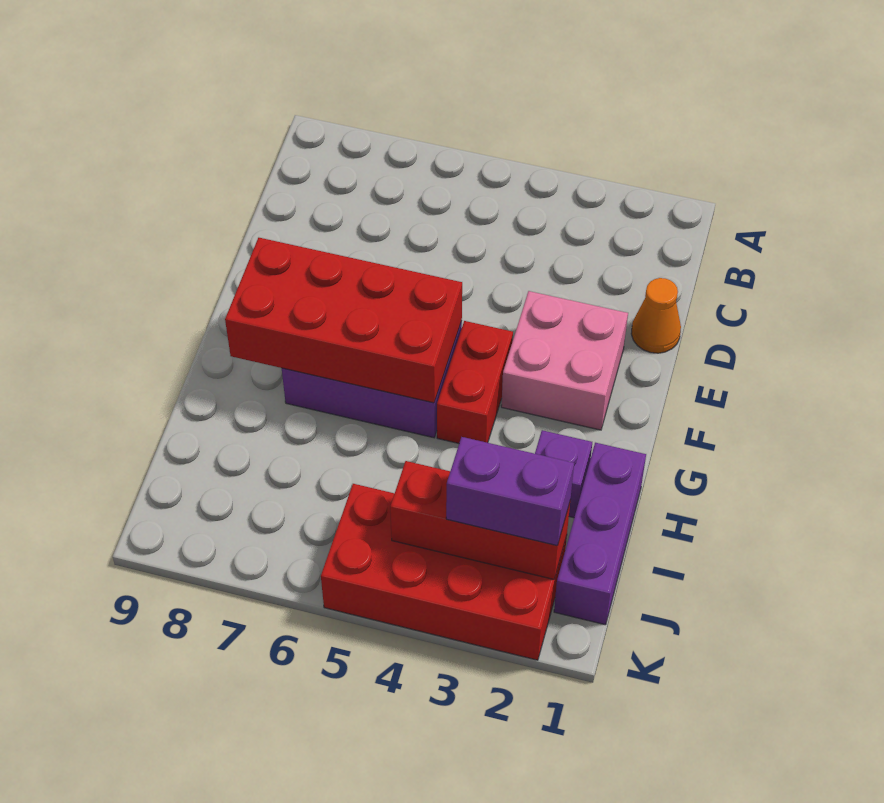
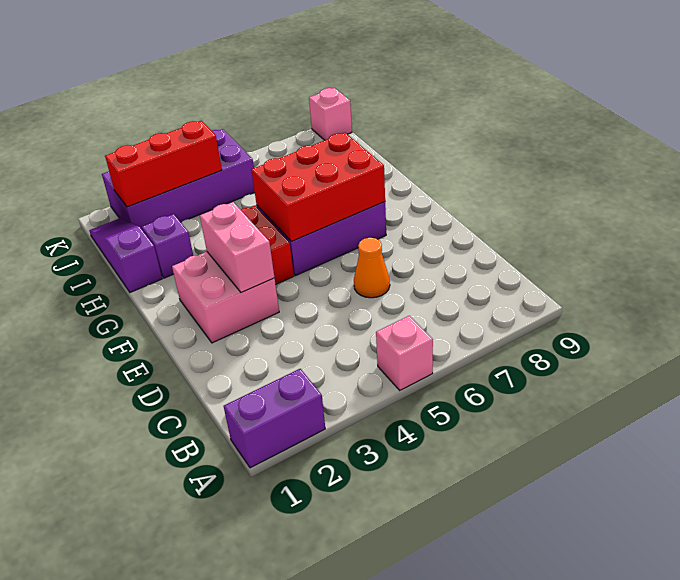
none -> pink brick A5 level 1
orange cone D1 level 1 -> orange cone D6 level 1
none -> pink brick E3:F3 level 2
red brick F5:G8 level 2 -> red brick F5:G7 level 2
purple brick H1:J1 level 1 -> purple slope H1:J1 level 1 top H
red brick J2:K5 level 1 -> purple brick J2:K5 level 1
purple brick J2:J3 level 3 -> purple brick A1:A2 level 1
none -> pink brick K9 level 1

